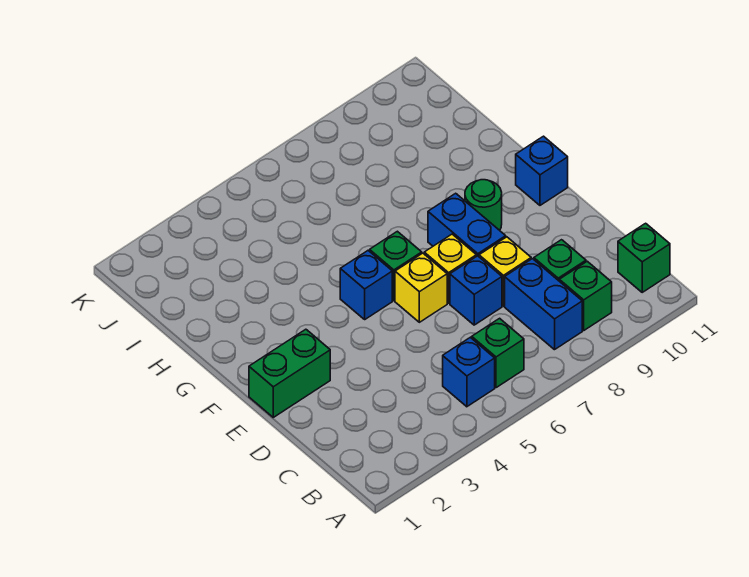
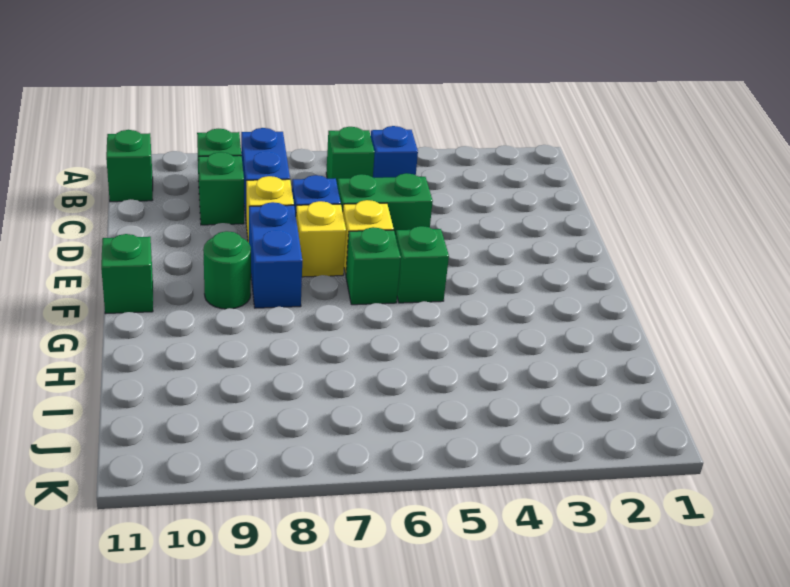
green brick E1:E2 level 1 -> green brick D5:D6 level 1
blue brick F5 level 1 -> green brick F5 level 1
blue brick F11 level 1 -> green brick F11 level 1

